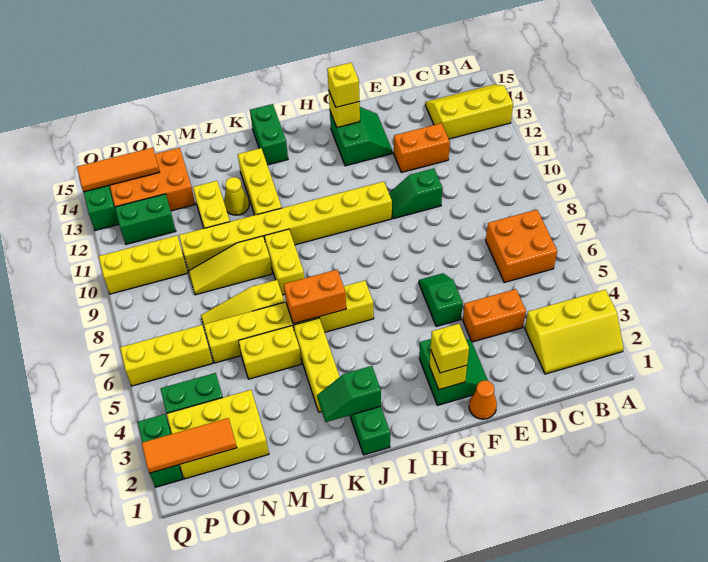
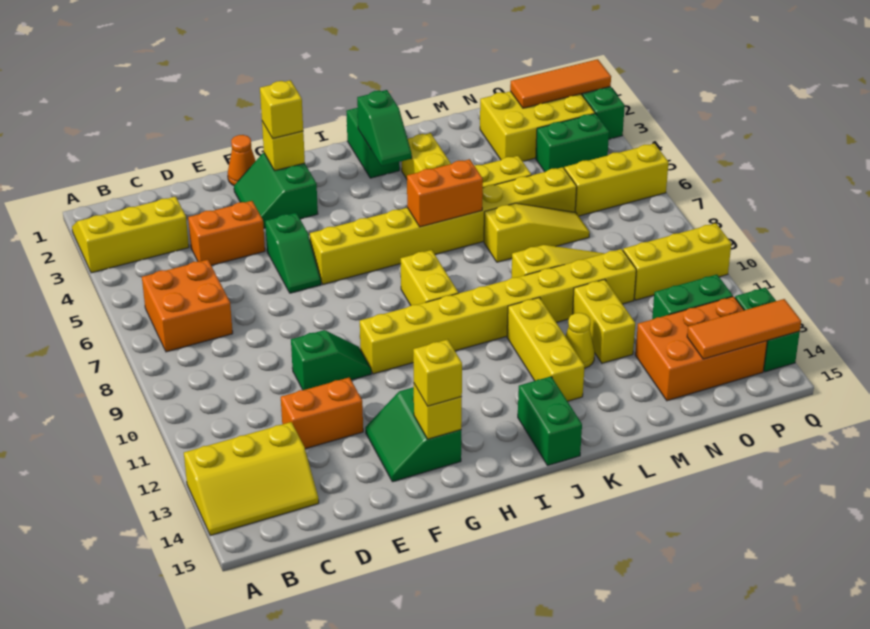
yellow brick I6:N6 level 1 -> yellow brick G6:N6 level 1
green slope J2:K2 level 2 top J -> green slope J2:J3 level 2 top 2
yellow brick K8:K9 level 1 -> yellow brick I8:I9 level 1

